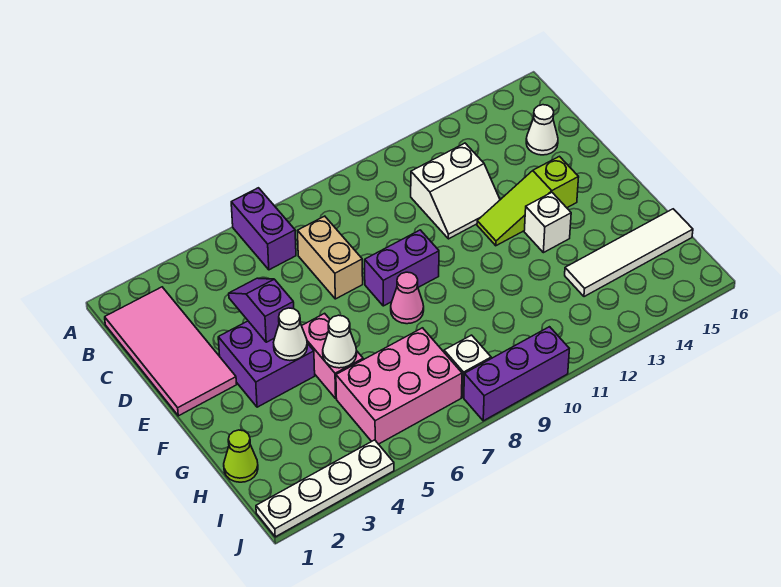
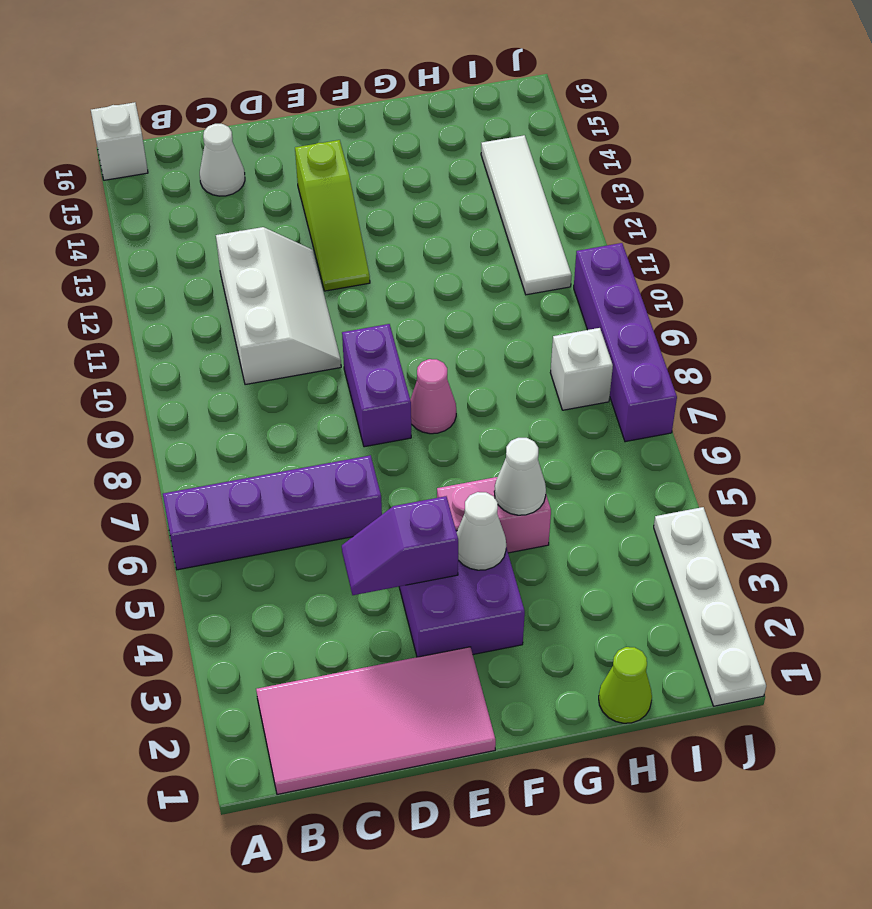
purple brick A6:B6 level 1 -> purple brick A6:D6 level 1
tan brick C7:D7 level 1 -> none
white slope C11:D12 level 1 top C -> white slope C10:D12 level 1 top C
white brick F13 level 1 -> white brick A16 level 1
pink brick H5:I7 level 1 -> none
white tile H13:H16 level 1 -> white tile I11:I14 level 1
purple brick J8:J10 level 1 -> purple brick J7:J10 level 1

